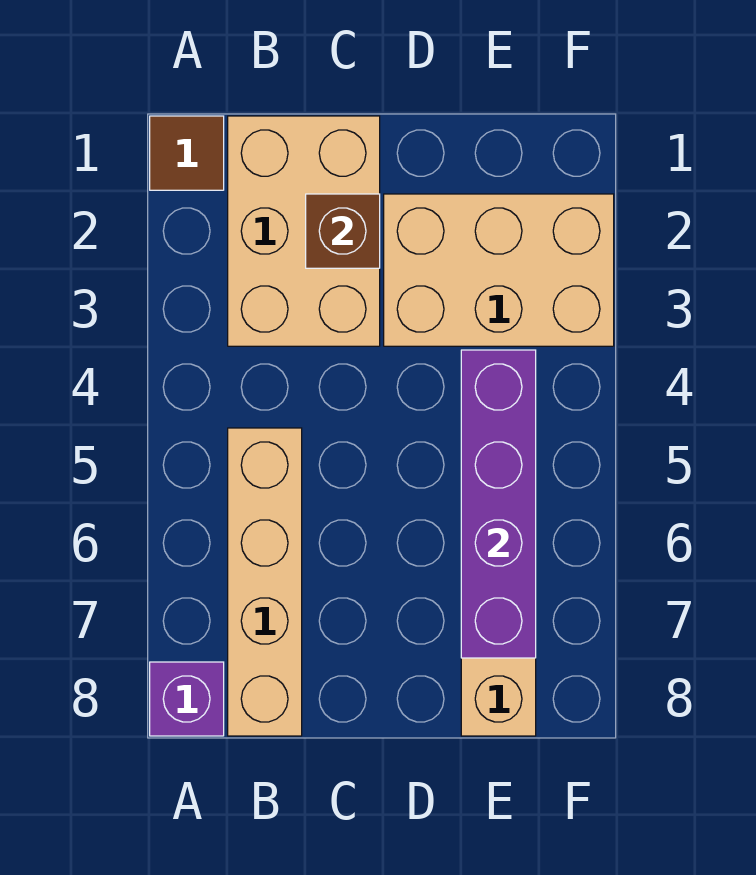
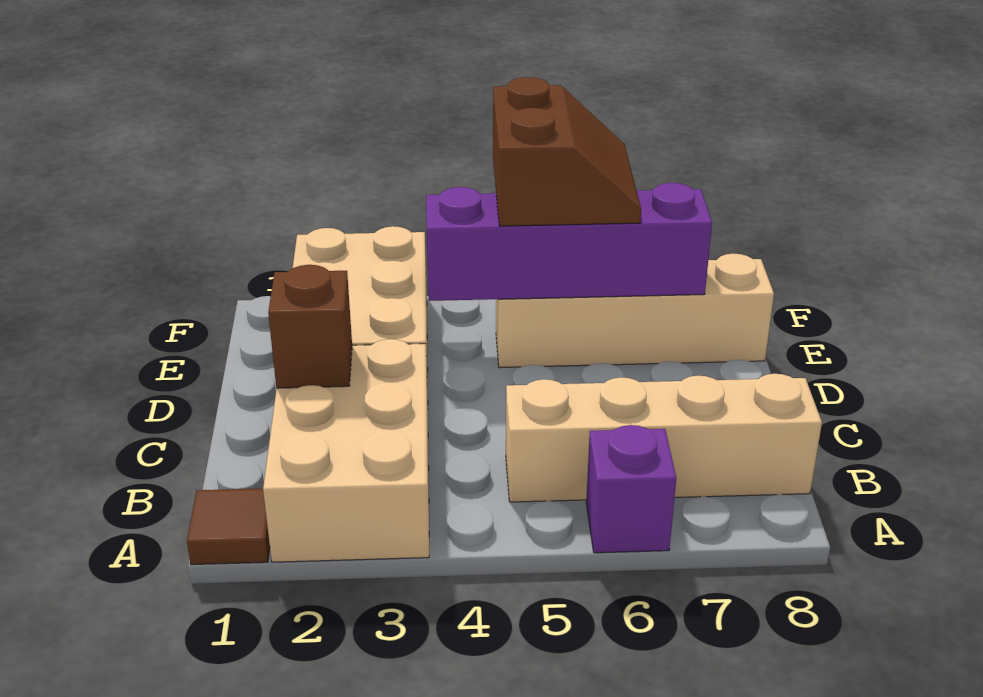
purple brick A8 level 1 -> purple brick A6 level 1
tan brick B1:C3 level 1 -> tan brick A2:C3 level 1
none -> brown slope E5:F6 level 3 top 5

